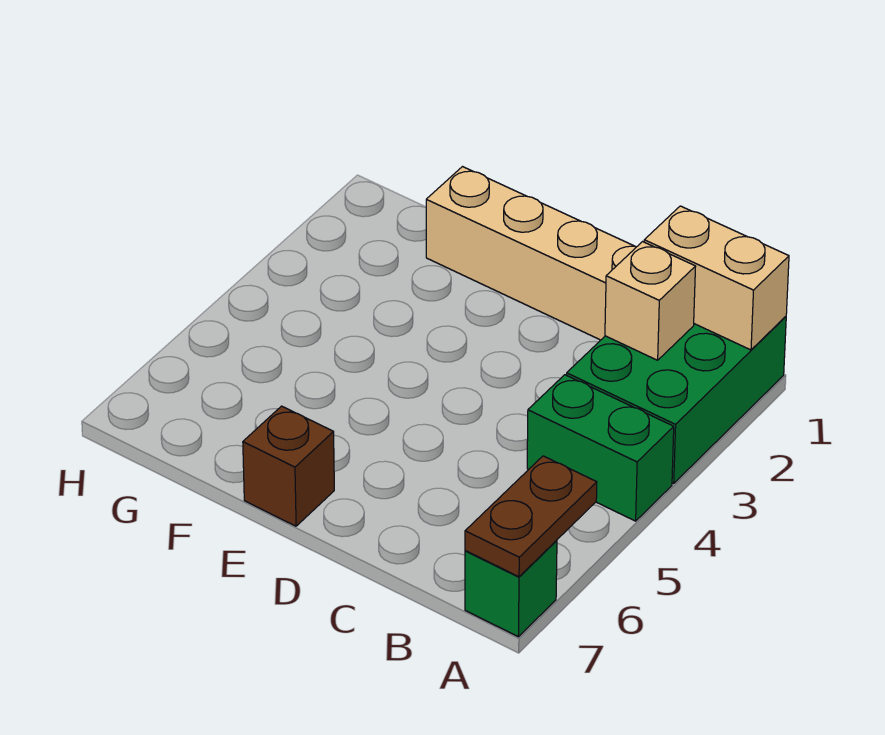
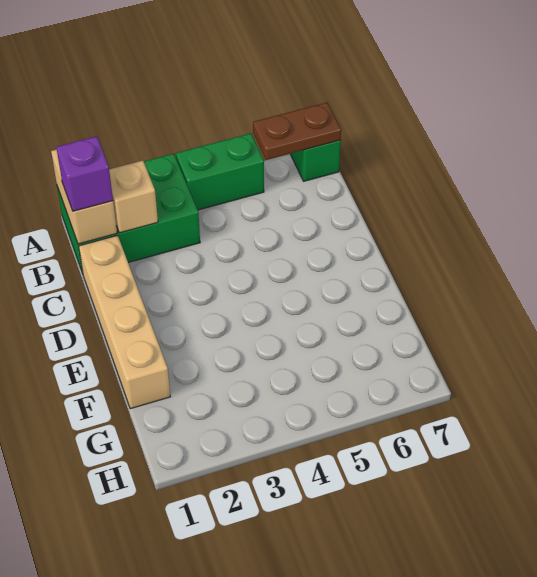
green brick A4:B4 level 1 -> green brick A4:A5 level 1
none -> purple brick B1 level 3
brown brick E7 level 1 -> none

